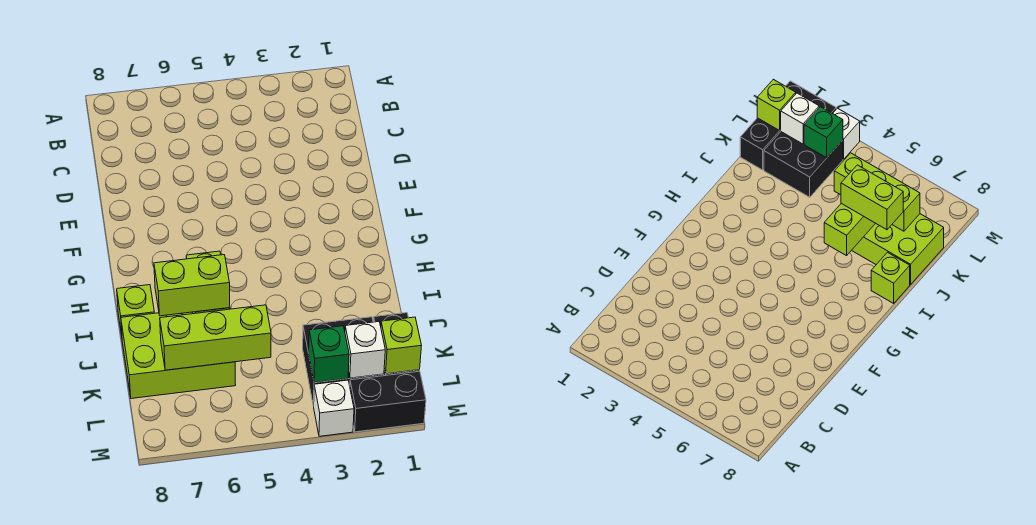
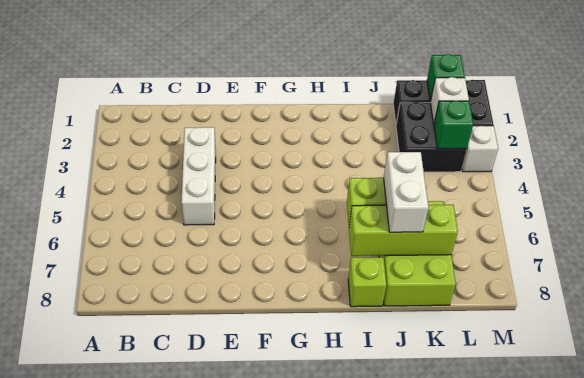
none -> white brick D3:D5 level 1
lime brick J6:J7 level 3 -> white brick J6:J7 level 3
lime brick K5:K7 level 2 -> lime brick I7:K7 level 2
lime brick L1 level 2 -> green brick L1 level 2

